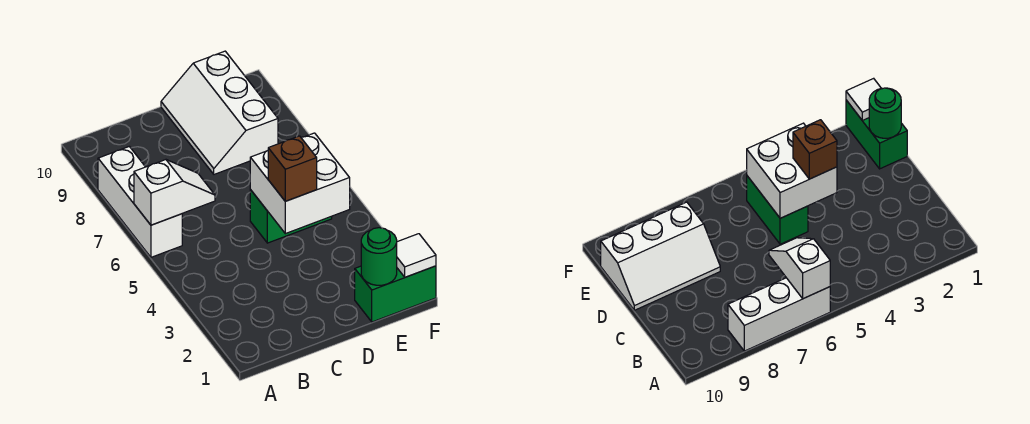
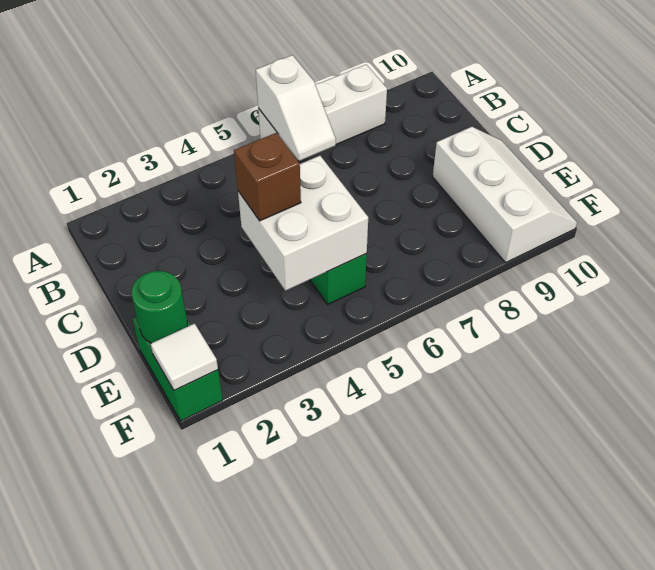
white slope D8:E10 level 1 top E -> white slope D9:F10 level 1 top 9

